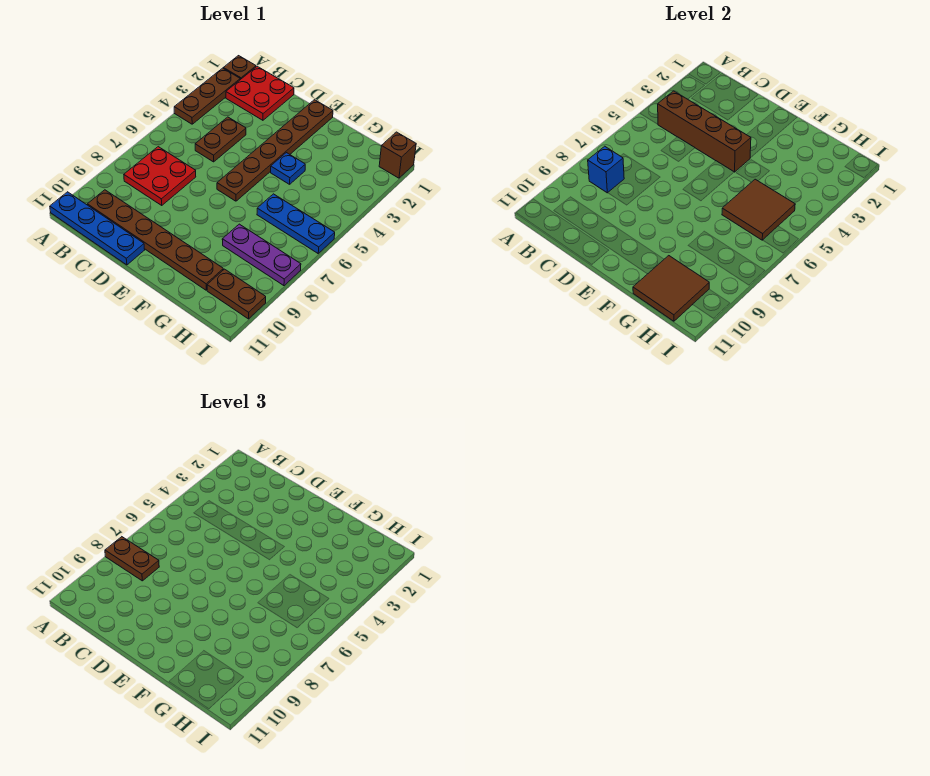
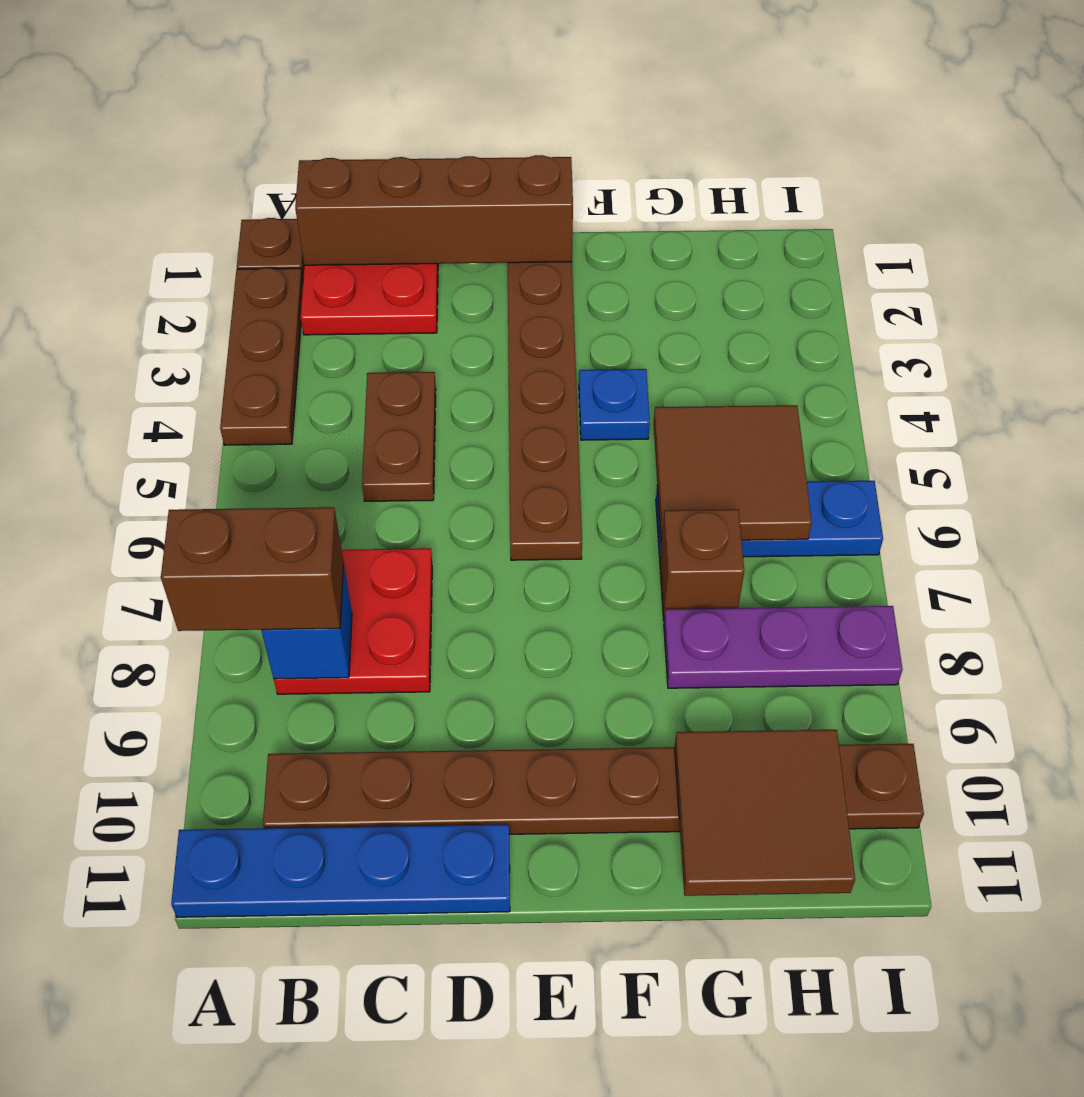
brown plate A8:B8 level 3 -> brown brick A8:B8 level 3
brown brick B4:E4 level 2 -> brown brick B1:E1 level 2
brown brick I1 level 1 -> brown brick G7 level 1

